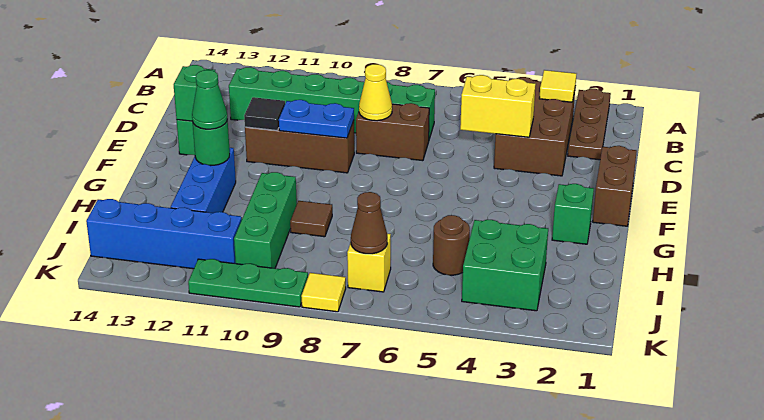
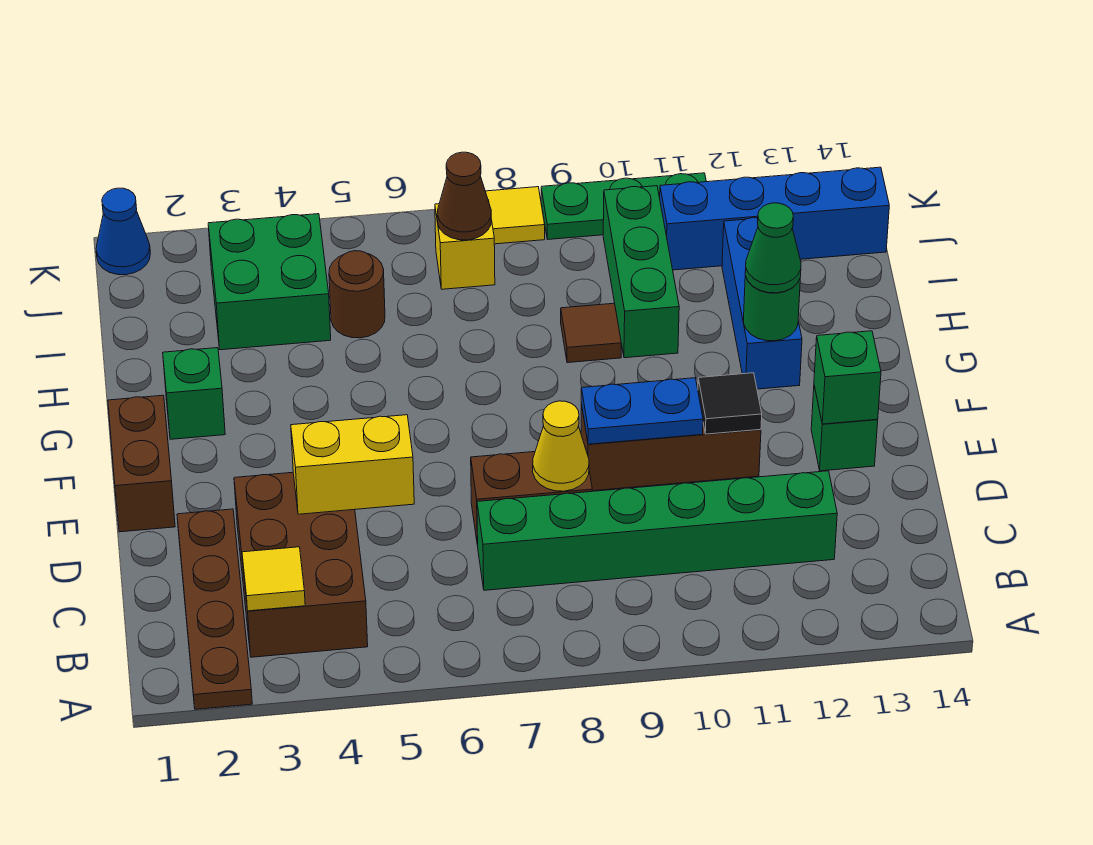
brown plate A2:C2 level 1 -> brown plate A2:D2 level 1
none -> blue cone K1 level 1

